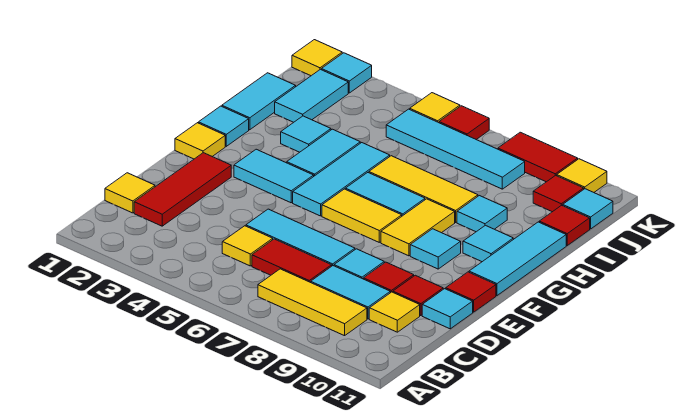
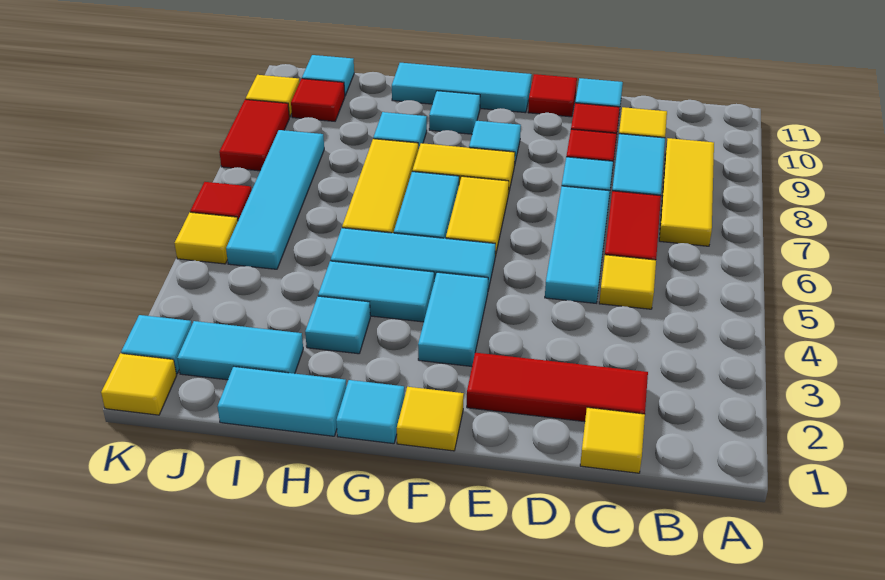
red tile I11 level 1 -> none

